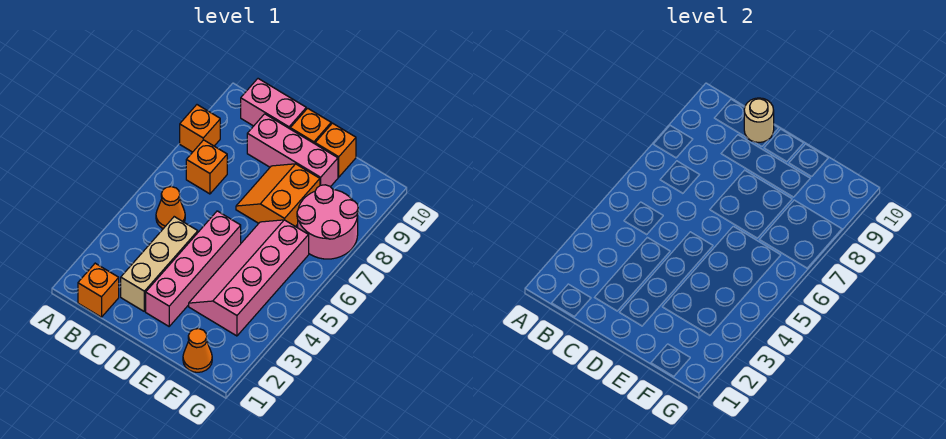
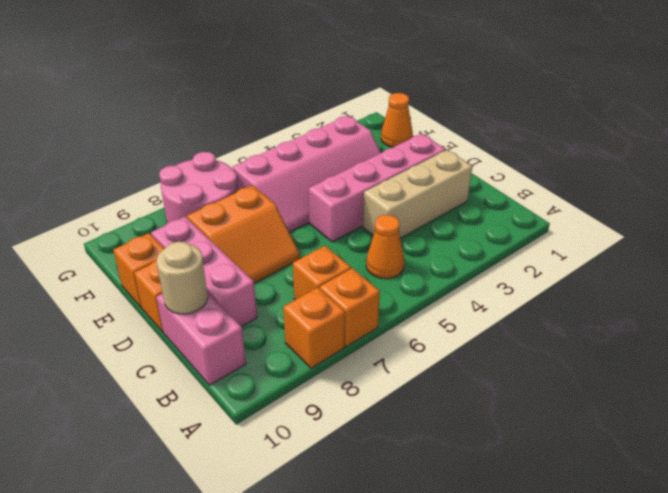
orange brick B1 level 1 -> orange brick A7 level 1

